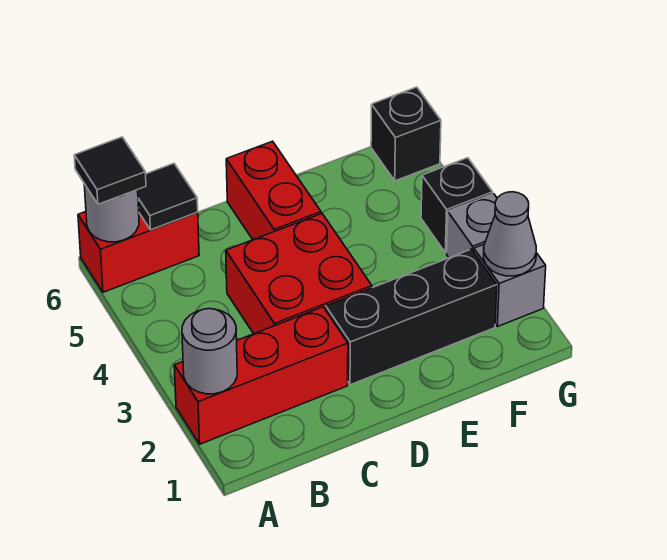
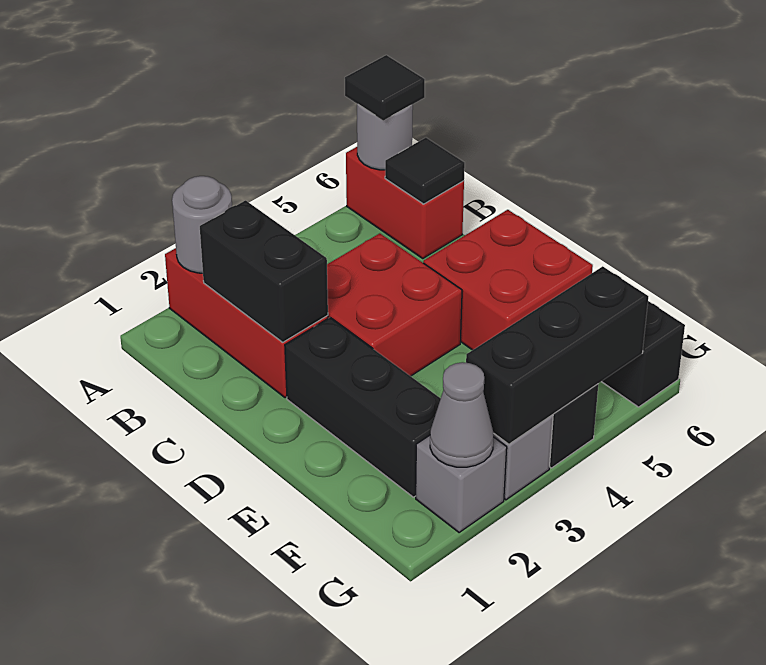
none -> black brick B2:C2 level 2
red brick D5:D6 level 1 -> red brick D5:E6 level 1
none -> black brick G3:G5 level 2

